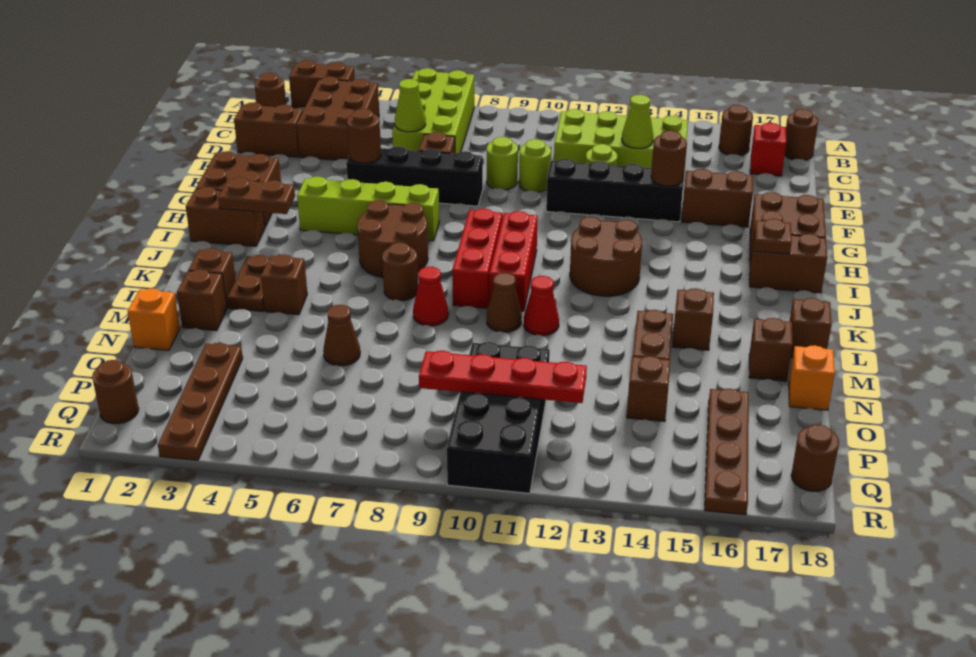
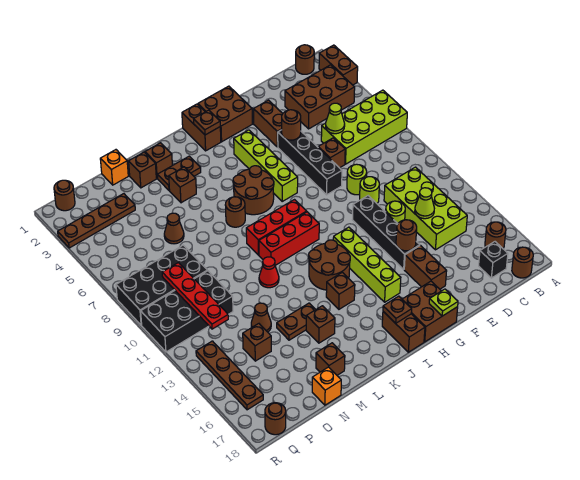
red brick C17 level 1 -> black brick C17 level 1
brown brick D1:D2 level 1 -> brown brick F3:F4 level 1
none -> lime plate G18 level 2
none -> lime brick H12:H15 level 1
brown plate I2:I3 level 2 -> brown plate I2 level 2
red cone L8 level 1 -> none
brown cone L10 level 1 -> brown cone N13 level 1
brown brick L18 level 1 -> brown brick J14 level 1
none -> black brick O8:R9 level 1
brown plate O16:R16 level 1 -> brown plate Q13:Q16 level 1

